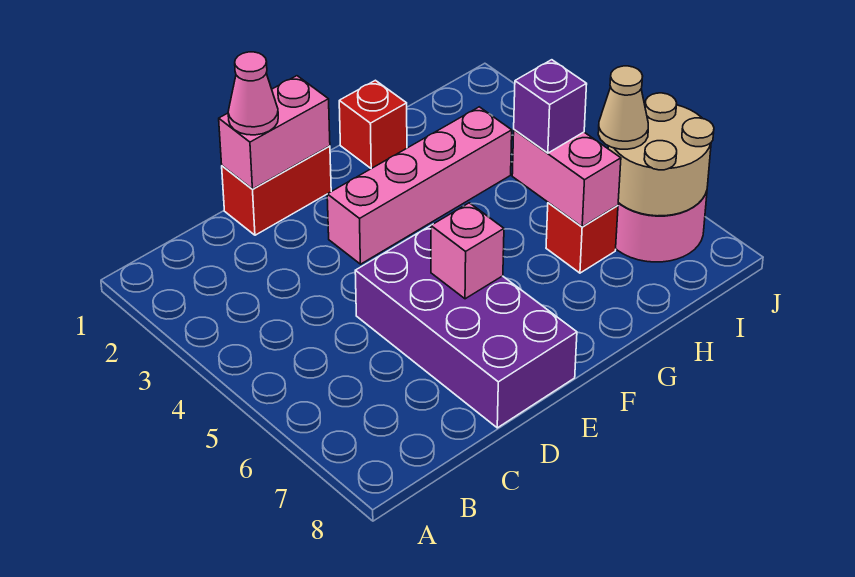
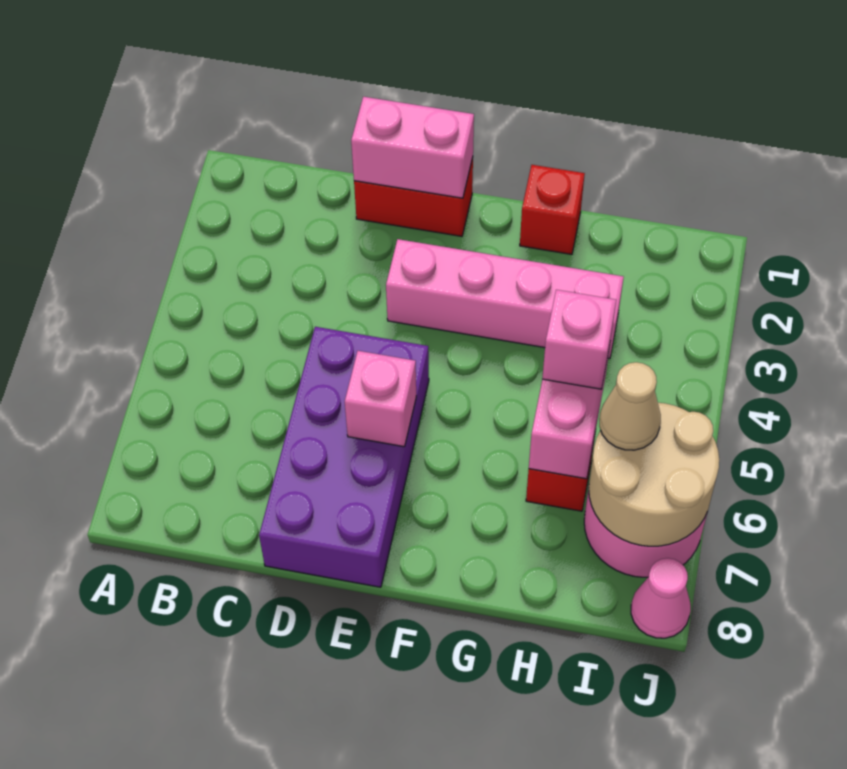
pink cone D1 level 3 -> pink cone J8 level 1
purple brick H5 level 3 -> pink brick H5 level 3

